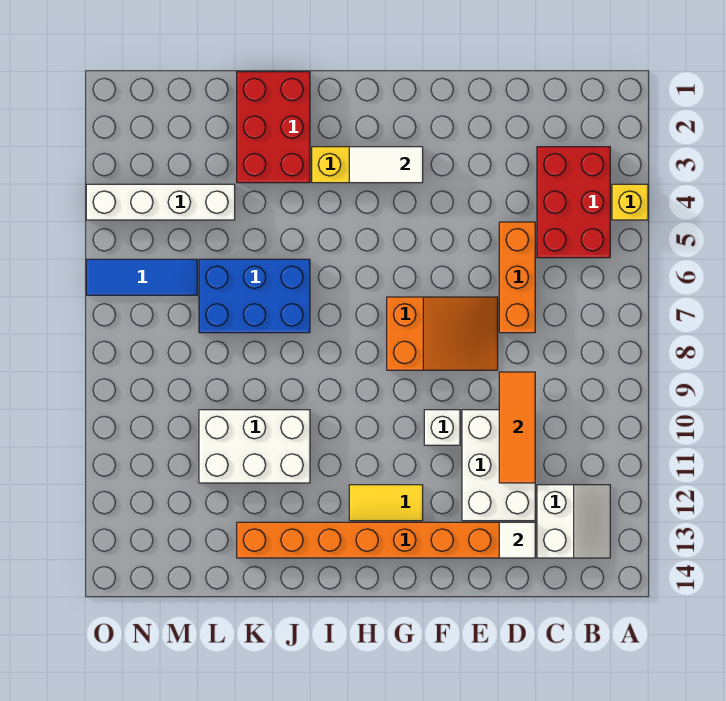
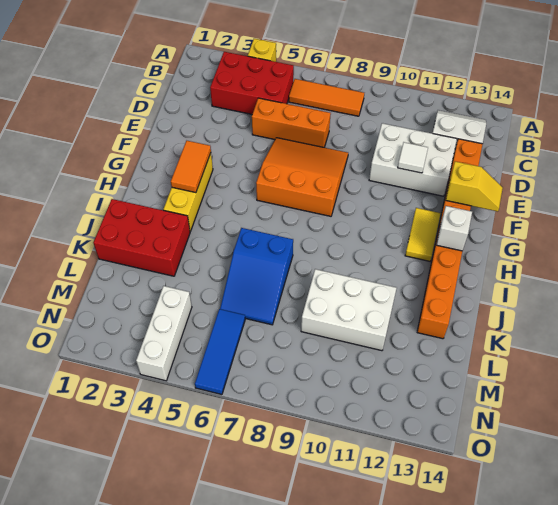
orange tile D9:D11 level 2 -> orange tile B6:B8 level 1
white tile D13 level 2 -> white tile E11 level 2
orange slope E7:G8 level 1 top G -> orange slope E6:G8 level 1 top G
white brick F10 level 1 -> white brick H13 level 2
none -> yellow slope F13:F14 level 2 top 13
white tile G3:H3 level 2 -> orange tile G3:H3 level 2
blue brick J6:L7 level 1 -> blue slope J6:L7 level 1 top J
white brick J10:L11 level 1 -> white brick K9:L11 level 1
white brick L4:O4 level 1 -> white brick M4:O4 level 1

